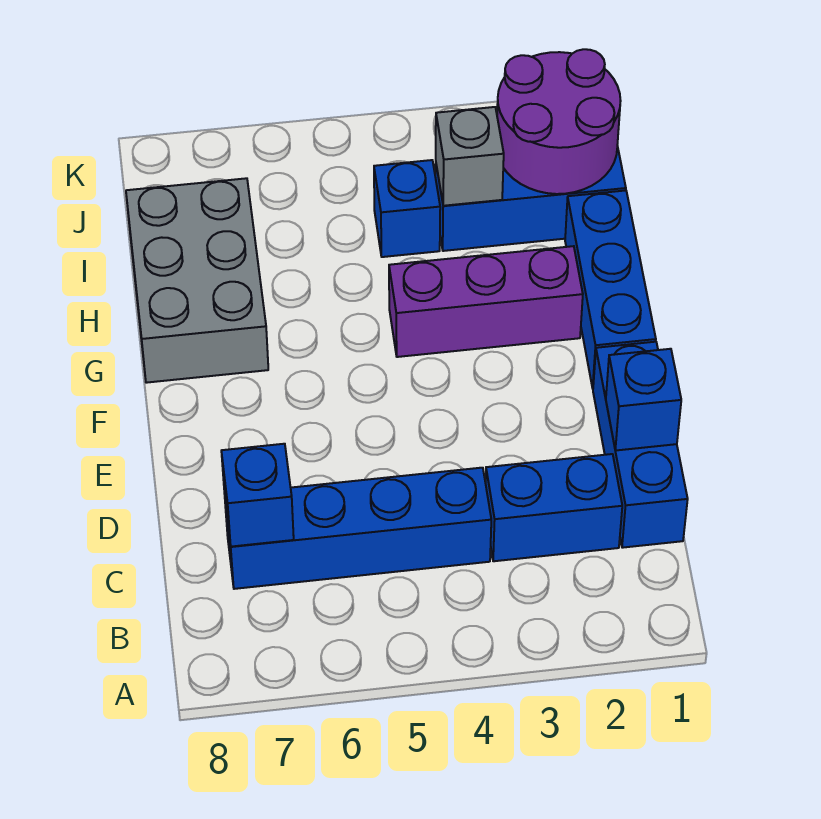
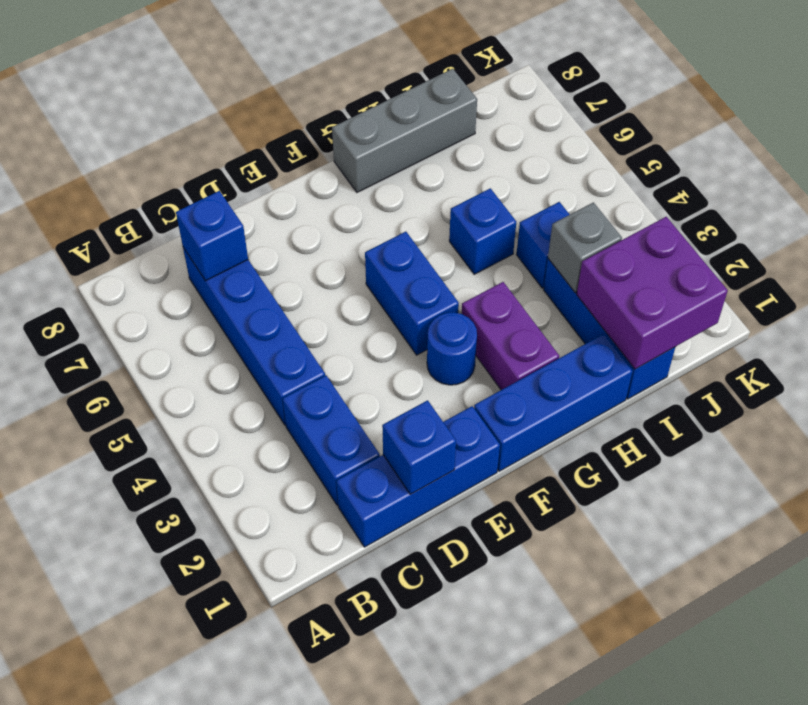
none -> blue round brick F3 level 1
none -> blue brick F4:F5 level 1
purple brick G2:G4 level 1 -> purple brick G2:G3 level 1
grey brick G7:I8 level 1 -> grey brick G8:I8 level 1
none -> blue brick H5 level 1
purple round brick I1:J2 level 2 -> purple brick I1:J2 level 2

